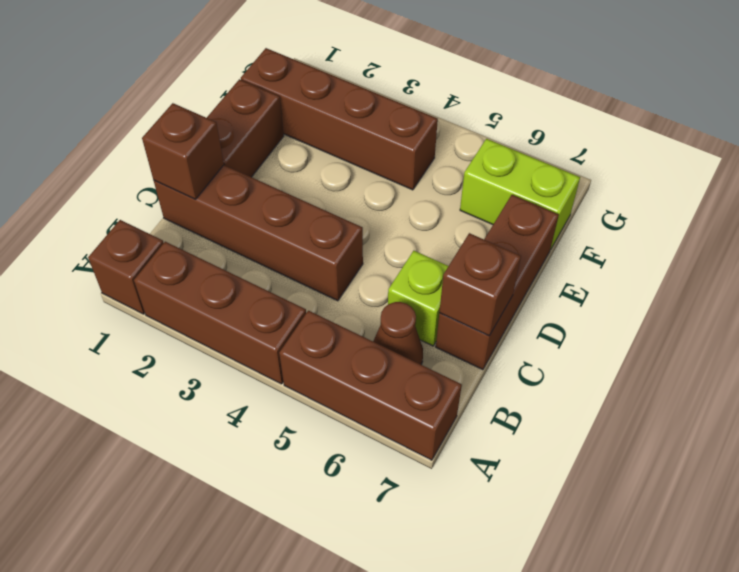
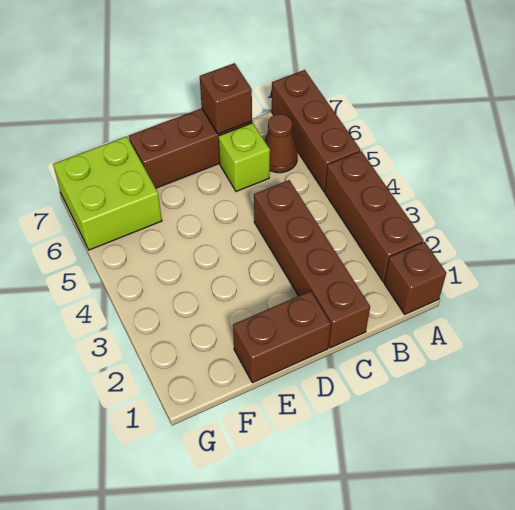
brown brick C1 level 2 -> none
brown brick F1:F4 level 1 -> none
lime brick F6:F7 level 1 -> lime brick F6:G7 level 1

